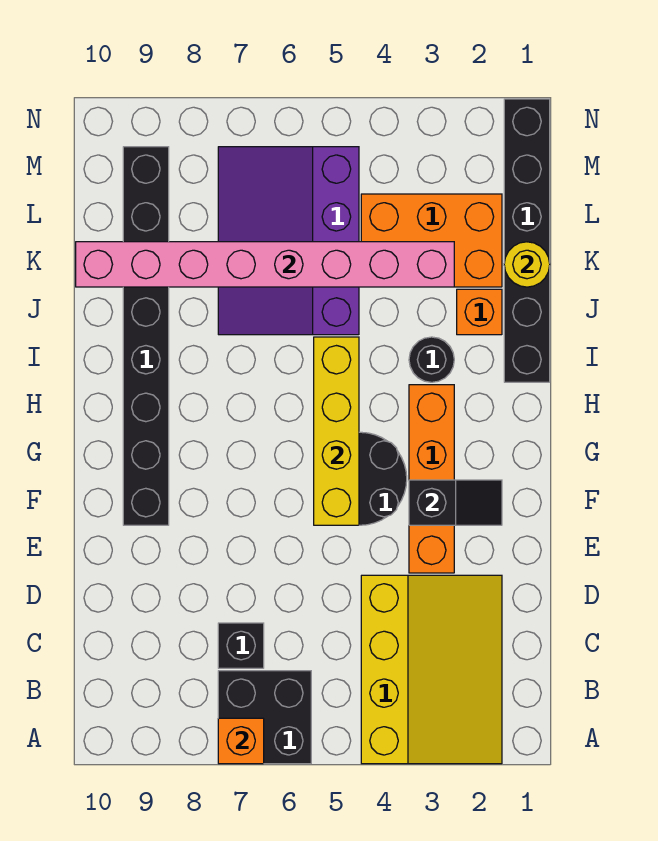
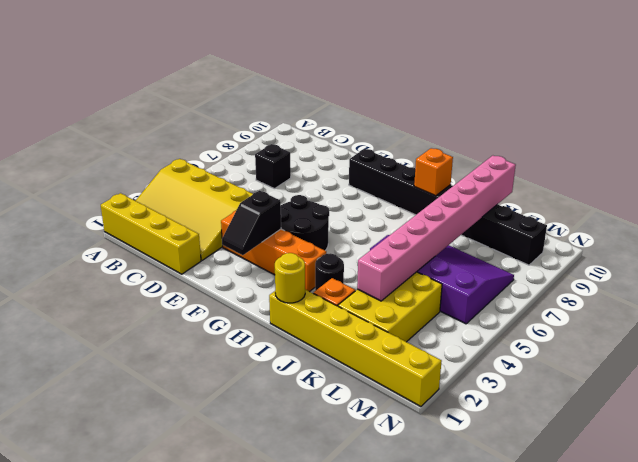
black brick A6:B7 level 1 -> none
orange brick A7 level 2 -> orange brick I9 level 2
yellow brick F5:I5 level 2 -> yellow brick A1:D1 level 1
black brick I1:N1 level 1 -> yellow brick I1:N1 level 1
yellow round brick K1 level 2 -> yellow round brick I1 level 2
orange brick K2:L4 level 1 -> yellow brick K2:L4 level 1

